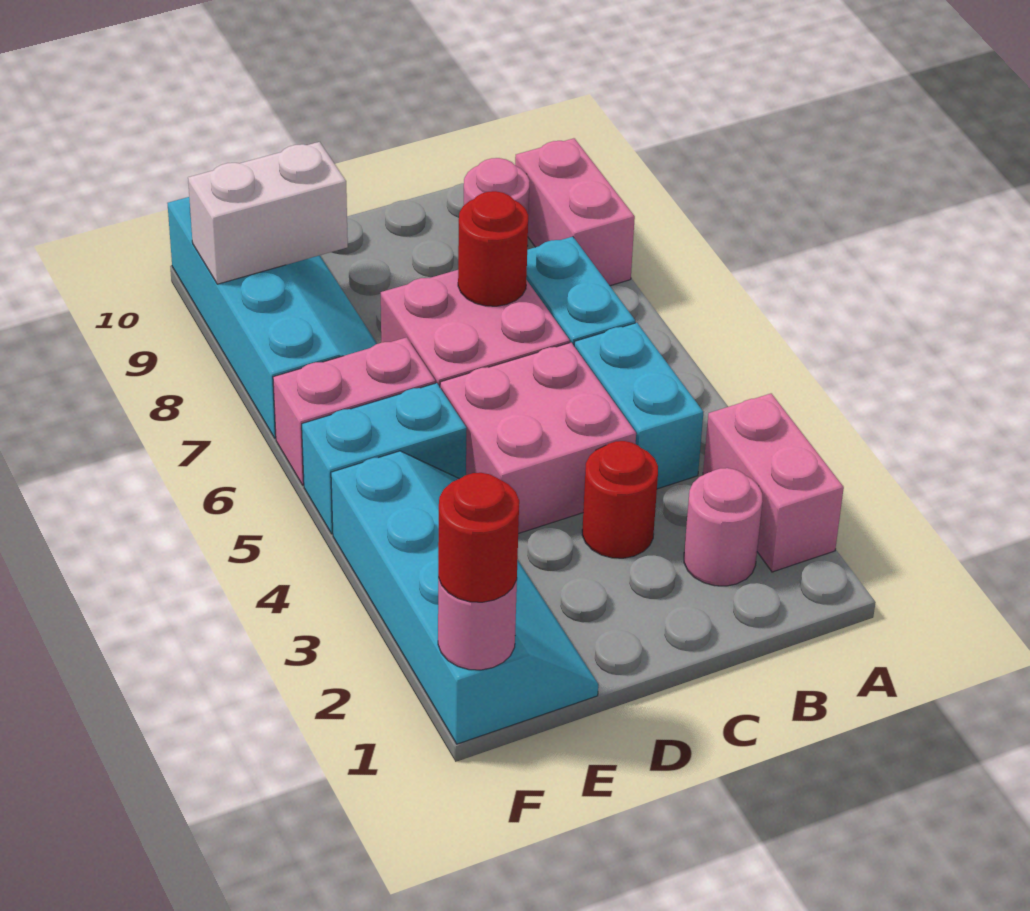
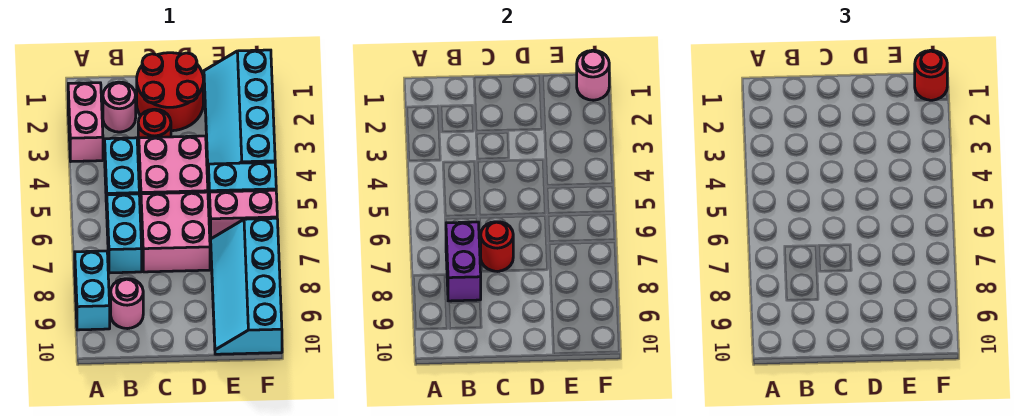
pink brick A8:A9 level 1 -> cyan brick A8:A9 level 1
none -> purple brick B7:B8 level 2
none -> red round brick C1:D2 level 1
white brick E9:F9 level 2 -> none

